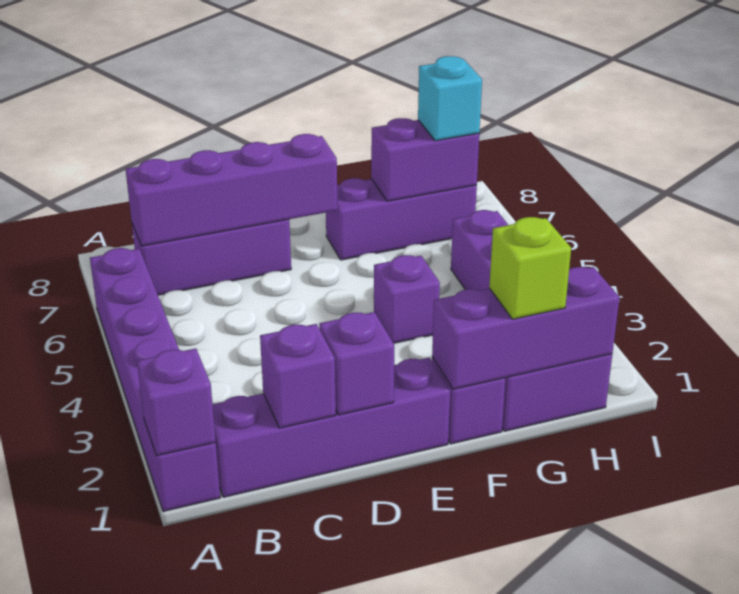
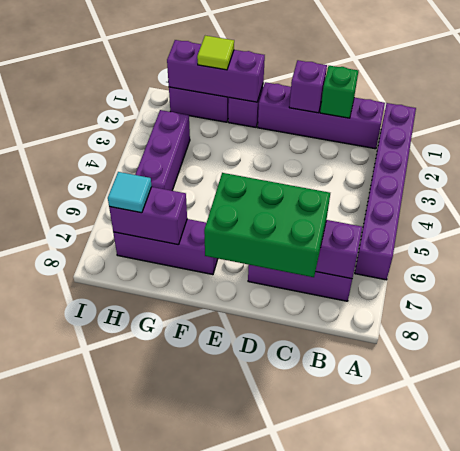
purple brick A1 level 2 -> none
purple brick C1 level 2 -> green brick C1 level 2
none -> green brick C7:E8 level 3
purple brick F4 level 1 -> none
lime brick G1 level 3 -> lime tile G1 level 3
cyan brick H7 level 3 -> cyan tile H7 level 3

